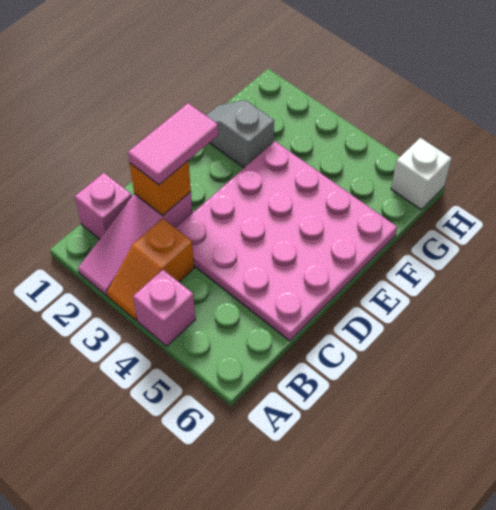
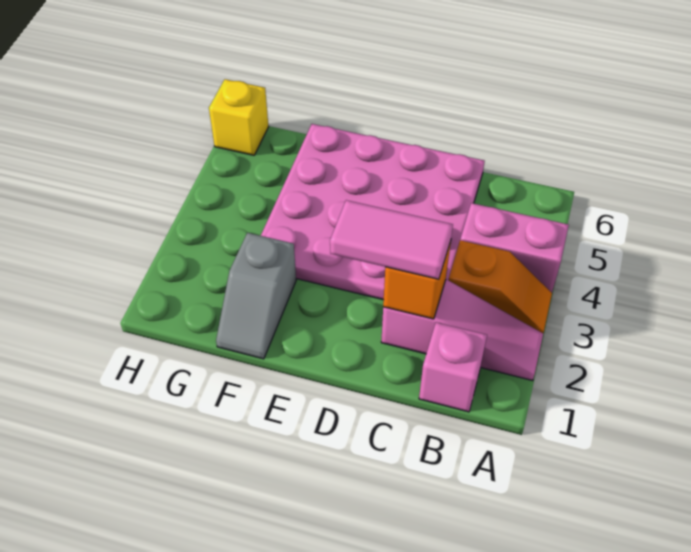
pink brick A4 level 1 -> pink brick A4:B4 level 1
white brick H6 level 1 -> yellow brick H6 level 1

